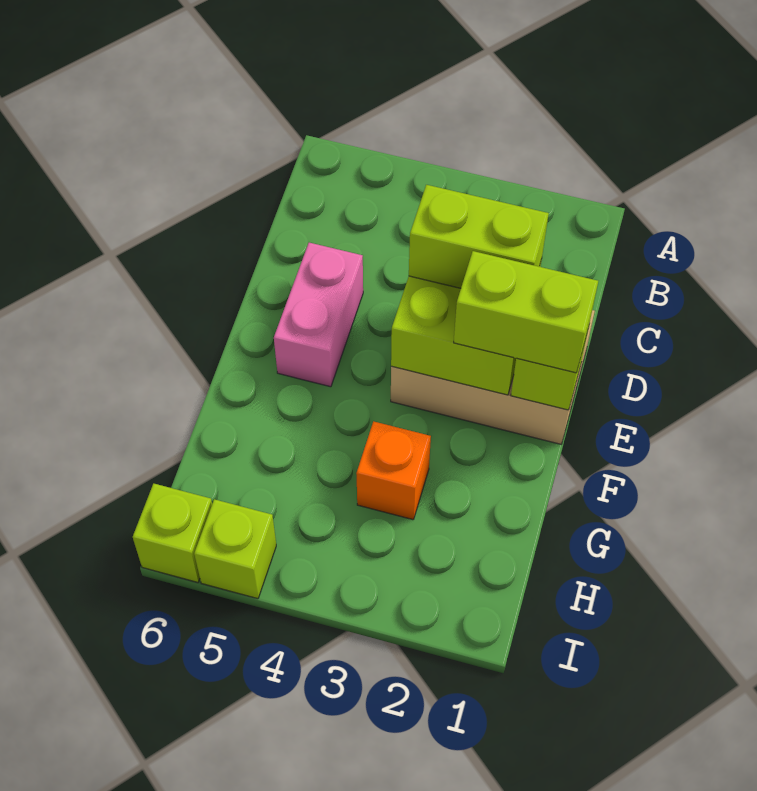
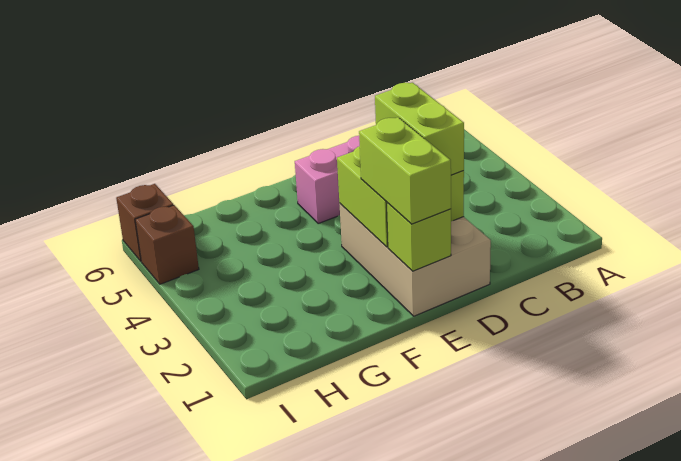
orange brick G3 level 1 -> none
lime brick I5 level 1 -> brown brick I5 level 1
lime brick I6 level 1 -> brown brick I6 level 1

